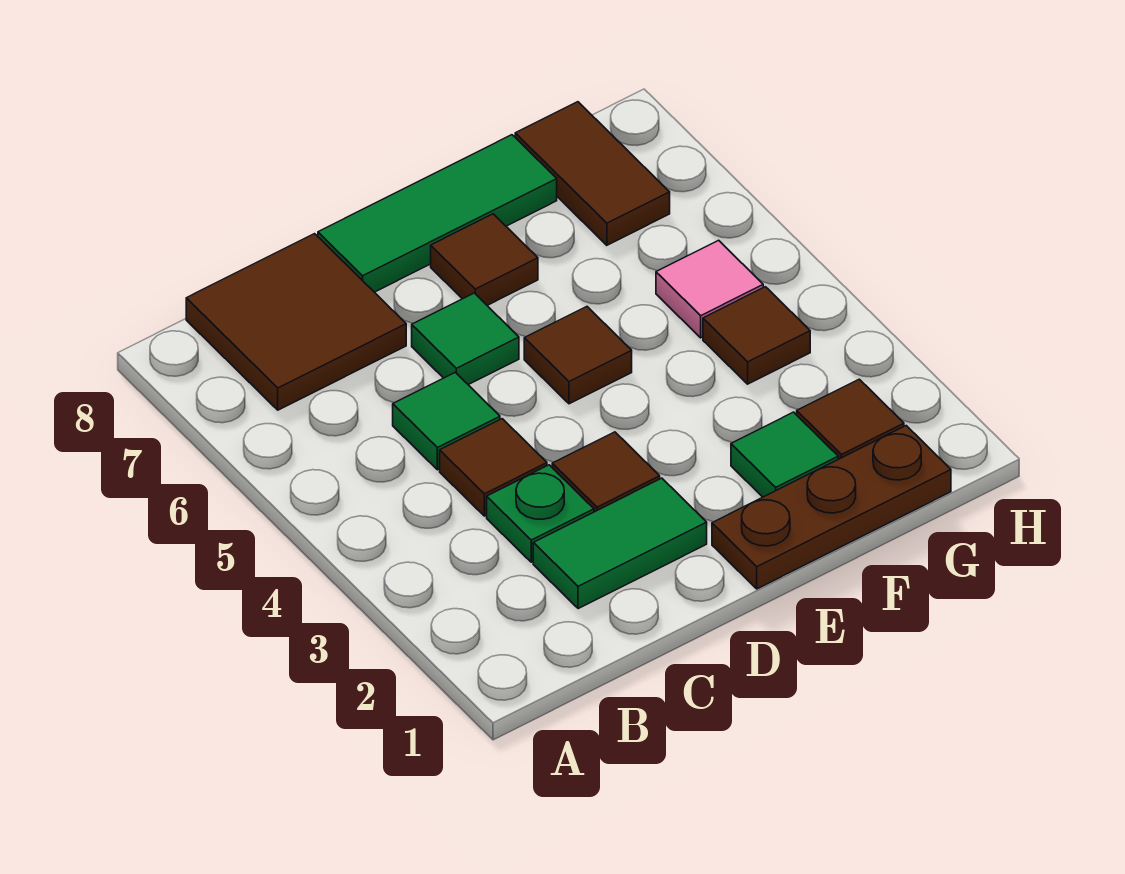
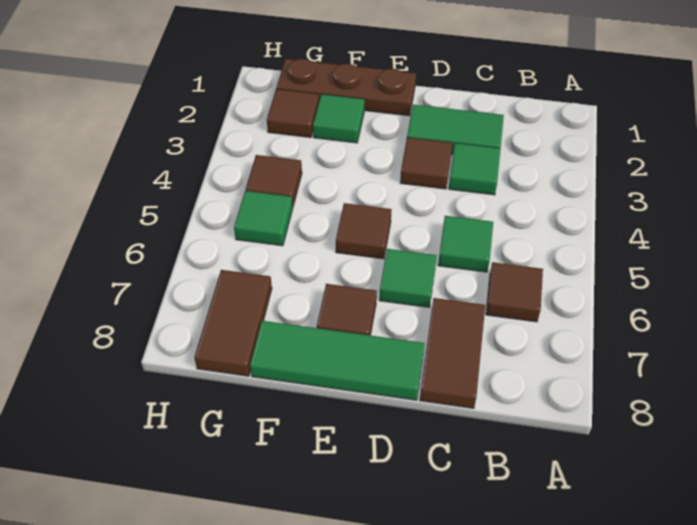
brown tile B7:C8 level 1 -> brown tile C7:C8 level 1
green plate C3 level 1 -> green tile C3 level 1
brown tile C4 level 1 -> brown tile B6 level 1
pink tile G5 level 1 -> green tile G5 level 1

